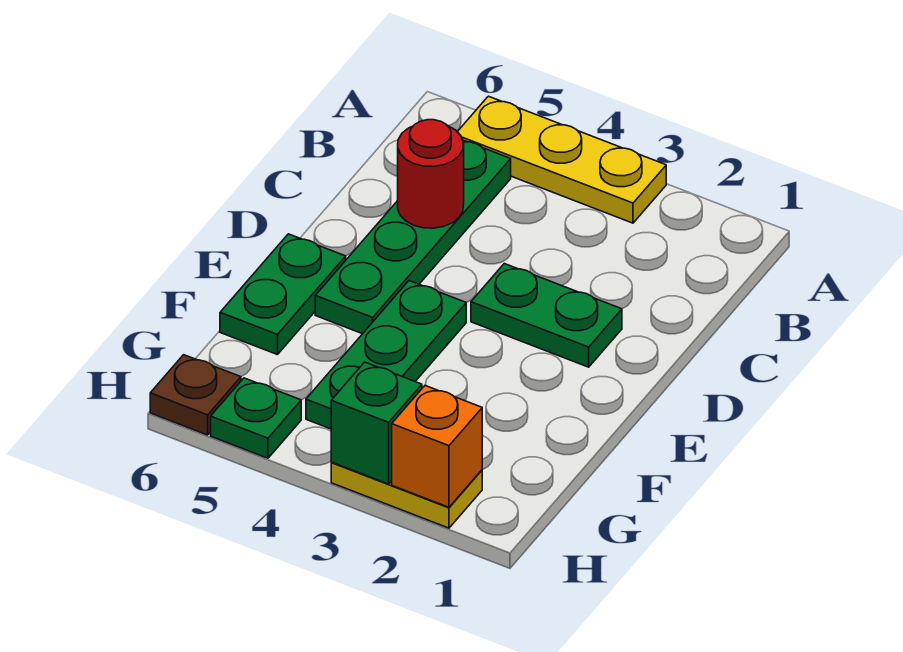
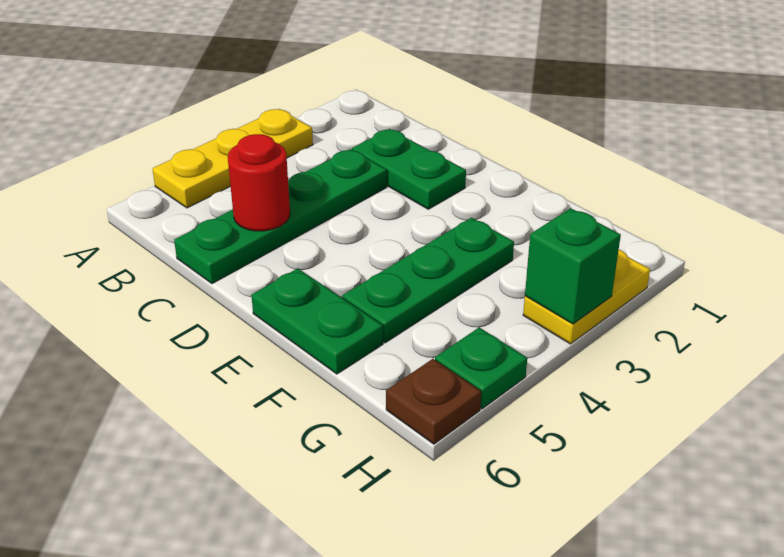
green plate B5:E5 level 1 -> green plate C3:C6 level 1
green plate D2:D3 level 1 -> green plate C2:D2 level 1
green plate E4:G4 level 1 -> green plate F3:F5 level 1
orange brick H2 level 2 -> none

